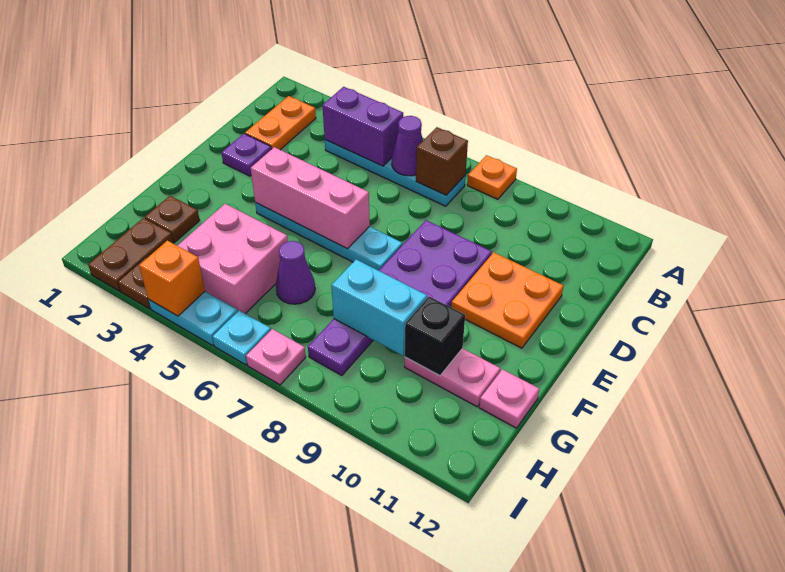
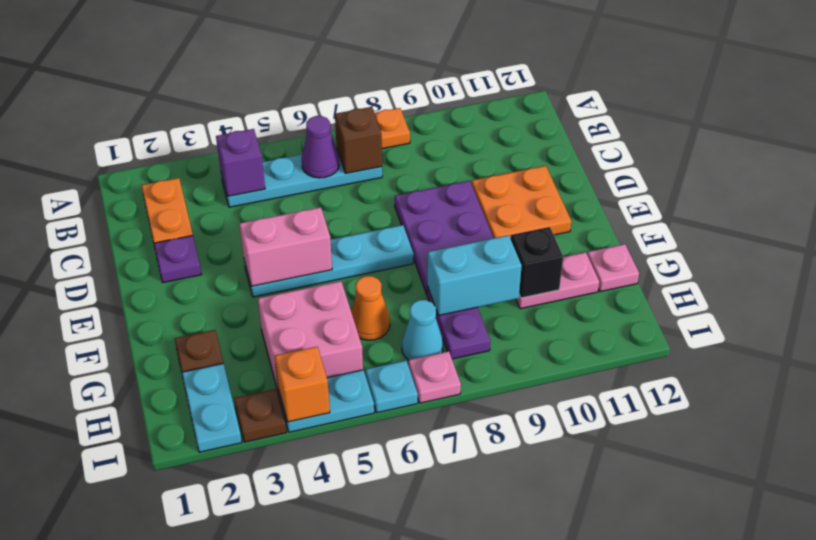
purple brick B4:B5 level 2 -> purple brick B4 level 2
pink brick E4:E6 level 2 -> pink brick E4:E5 level 2
purple cone G6 level 1 -> orange cone G6 level 1
brown plate H2:I2 level 1 -> cyan plate H2:I2 level 1
none -> cyan cone H7 level 1

